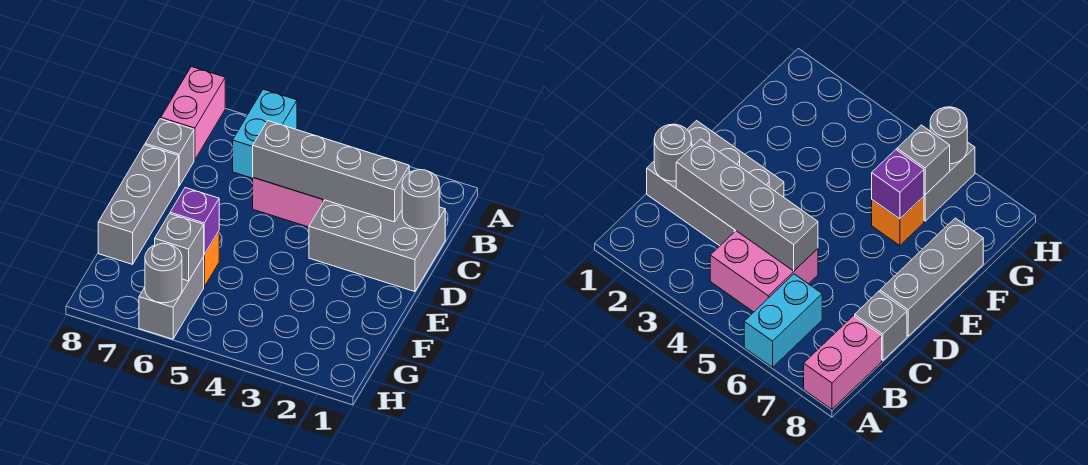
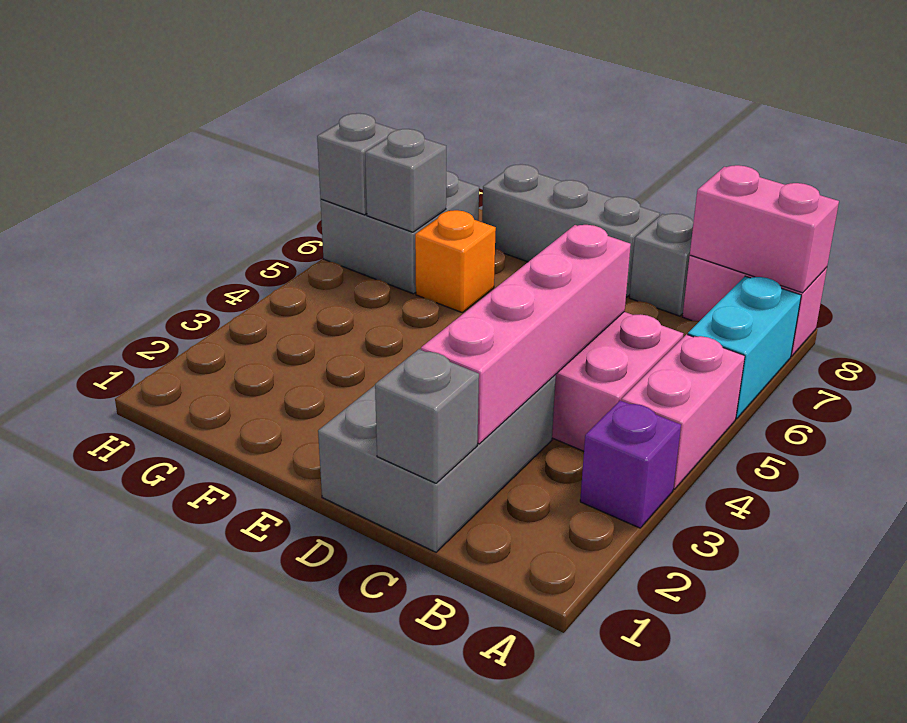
none -> pink brick A4:A5 level 1
cyan brick A6:B6 level 1 -> cyan brick A6:A7 level 1
none -> pink brick A8:B8 level 2
grey round brick C1 level 2 -> grey brick C1 level 2
grey brick C2:C5 level 2 -> pink brick C2:C5 level 2
purple brick F6 level 2 -> purple brick A3 level 1
grey brick G6:H6 level 1 -> grey brick G6:H7 level 1
grey round brick H6 level 2 -> grey brick H6 level 2

